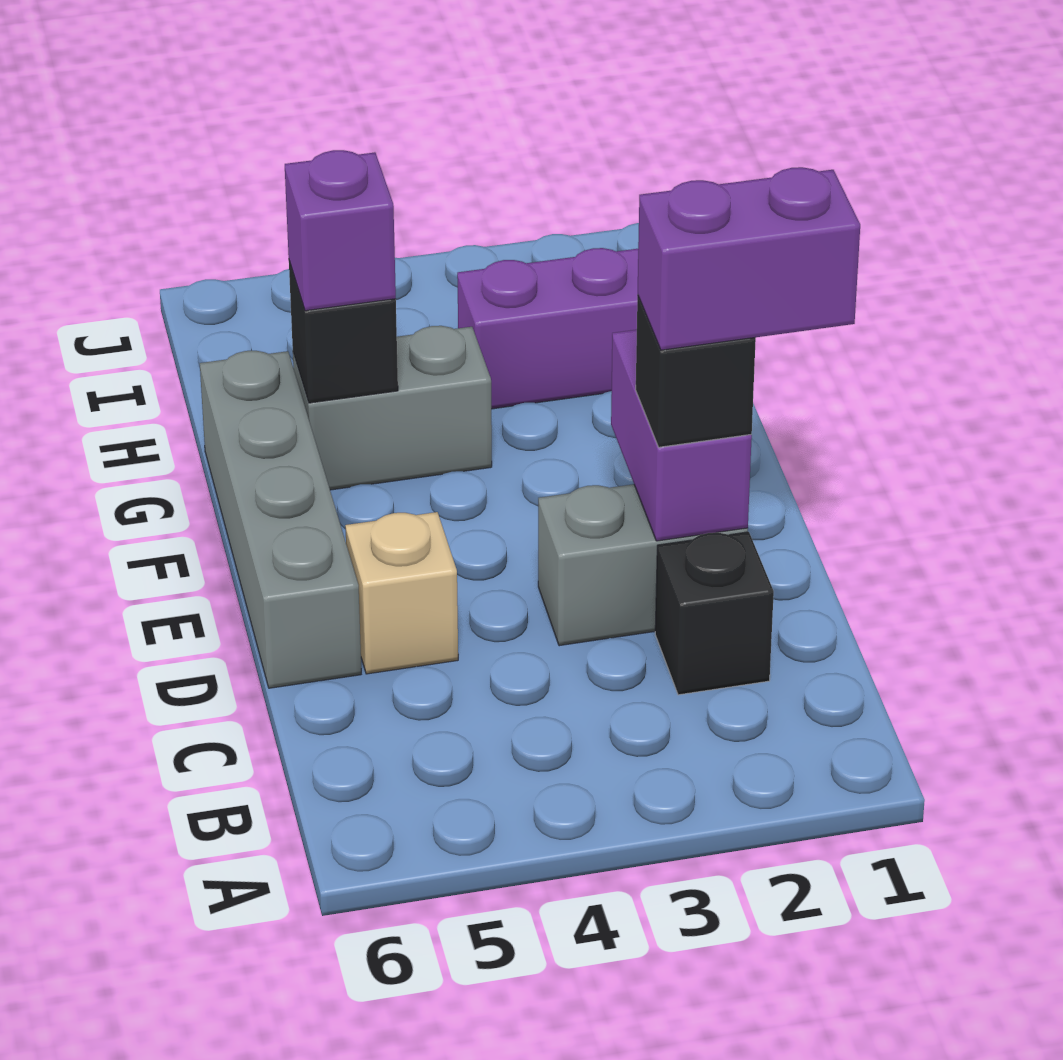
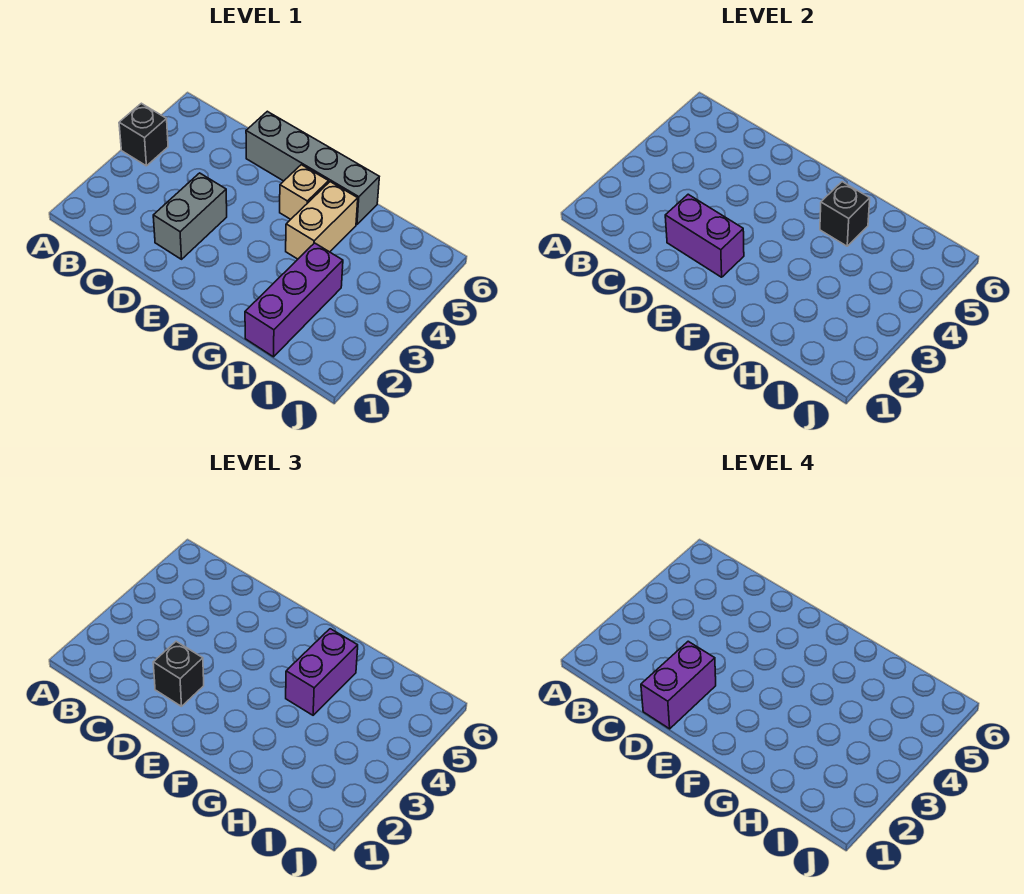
black brick C2 level 1 -> black brick A4 level 1
tan brick D5 level 1 -> tan brick F5 level 1
grey brick G4:G5 level 1 -> tan brick G4:G5 level 1
purple brick G5 level 3 -> purple brick G4:G5 level 3

